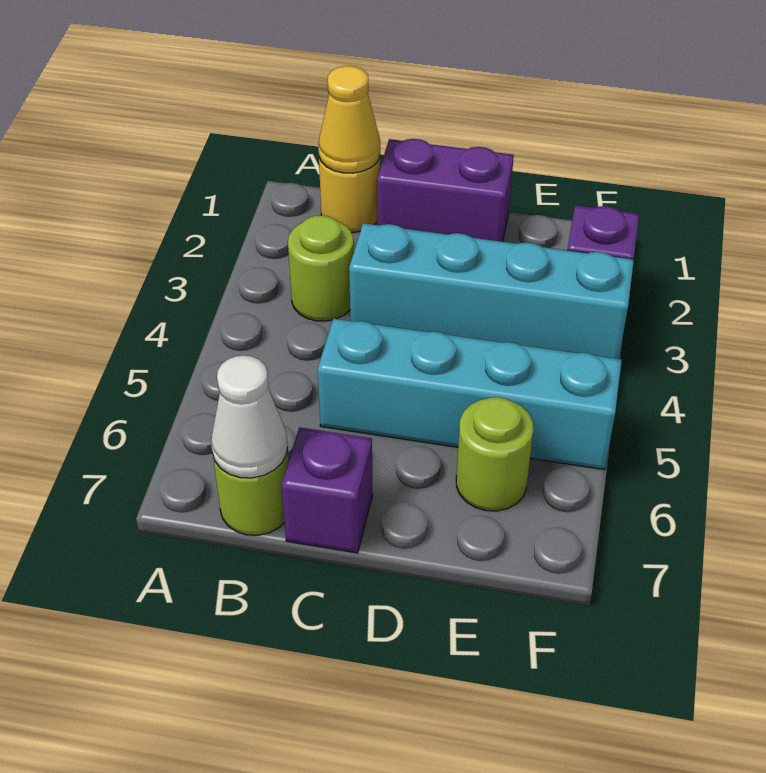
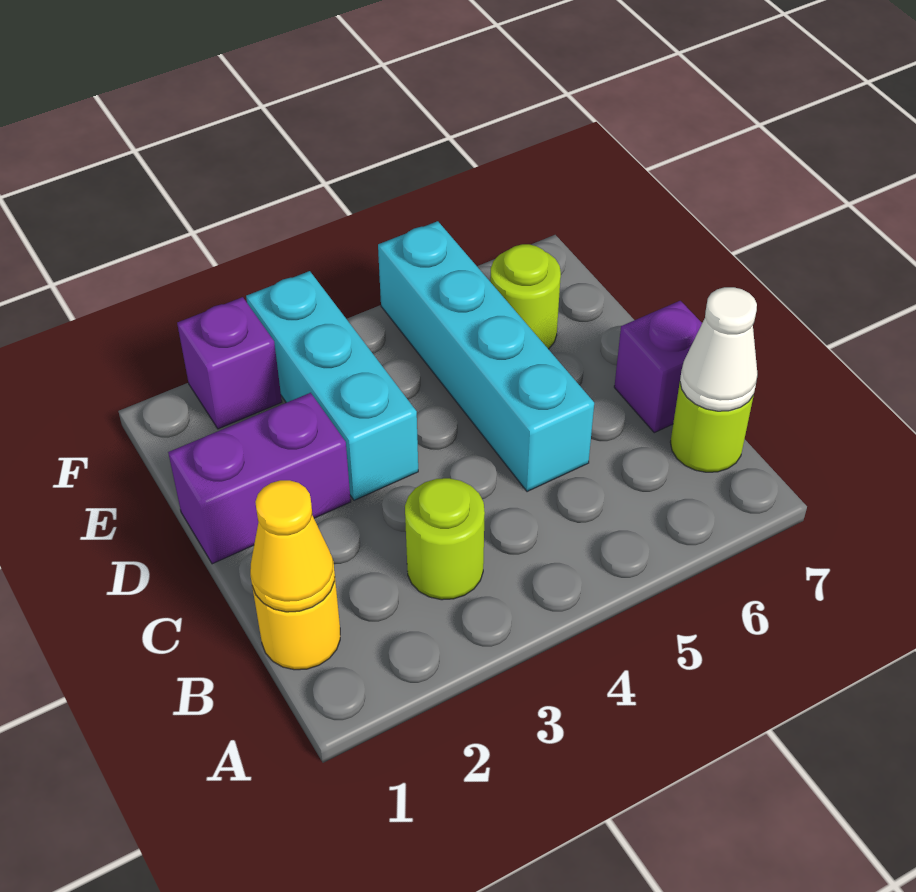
purple brick C1:D1 level 1 -> purple brick D1:D2 level 1
cyan brick C3:F3 level 1 -> cyan brick D3:F3 level 1

